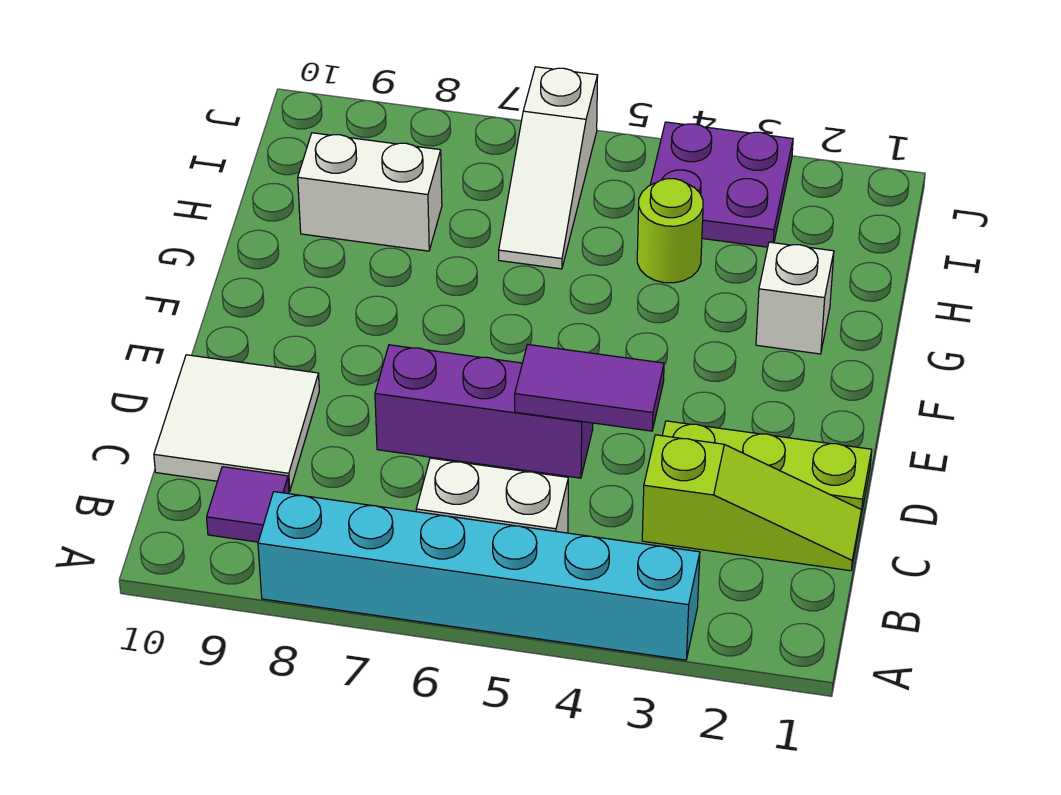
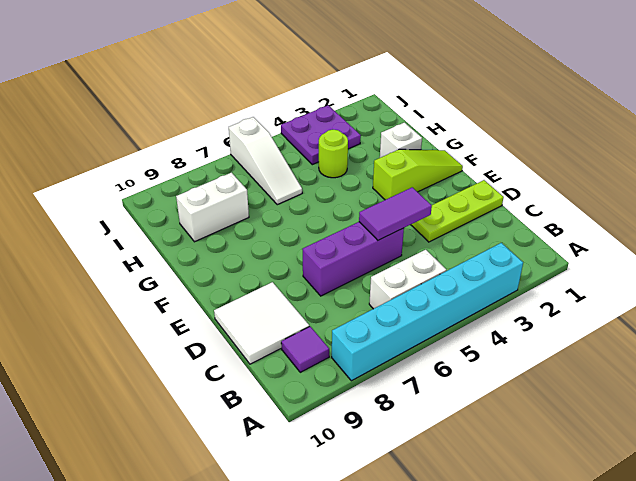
lime slope C1:C3 level 1 top 3 -> lime slope F1:F3 level 1 top 3

